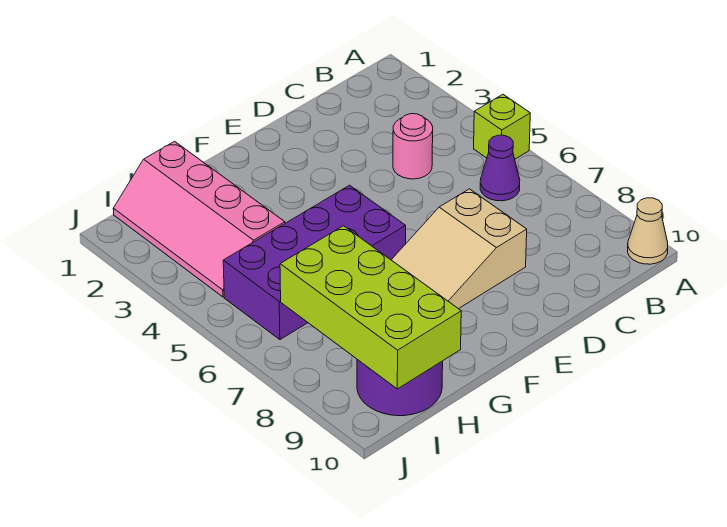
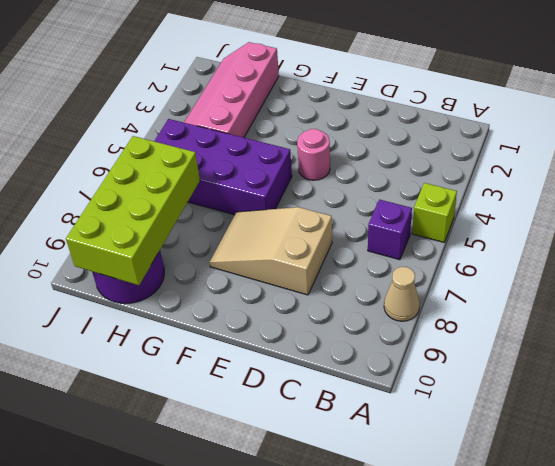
tan cone A10 level 1 -> tan cone A8 level 1
purple cone B6 level 1 -> purple brick B6 level 1
pink round brick C4 level 1 -> pink round brick E4 level 1

